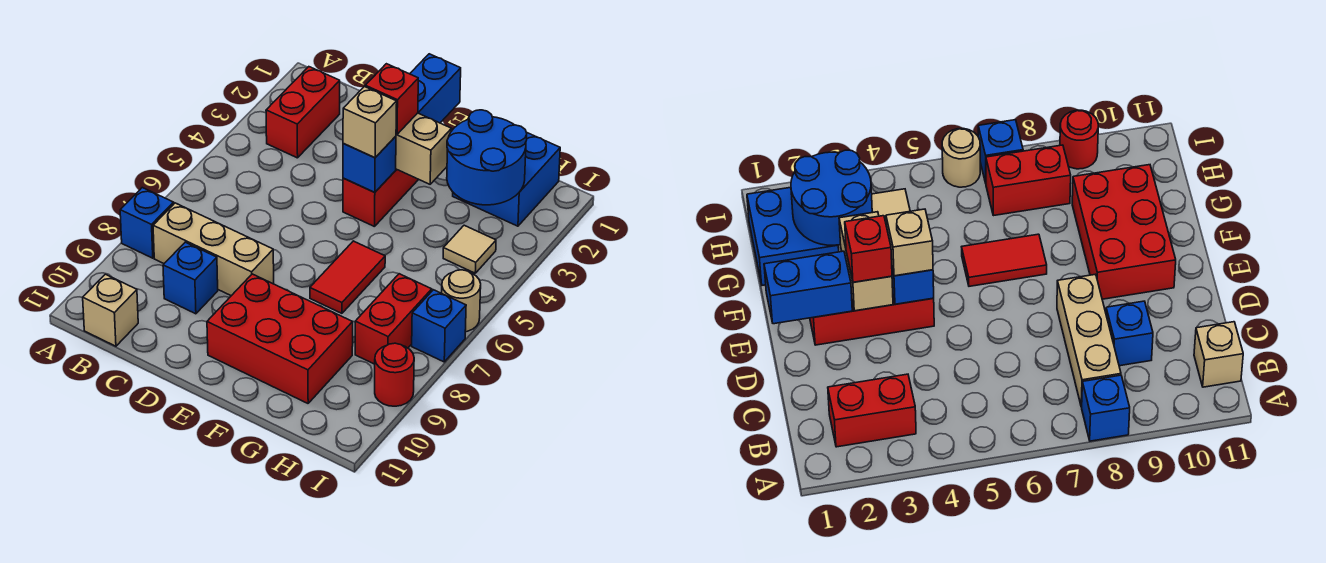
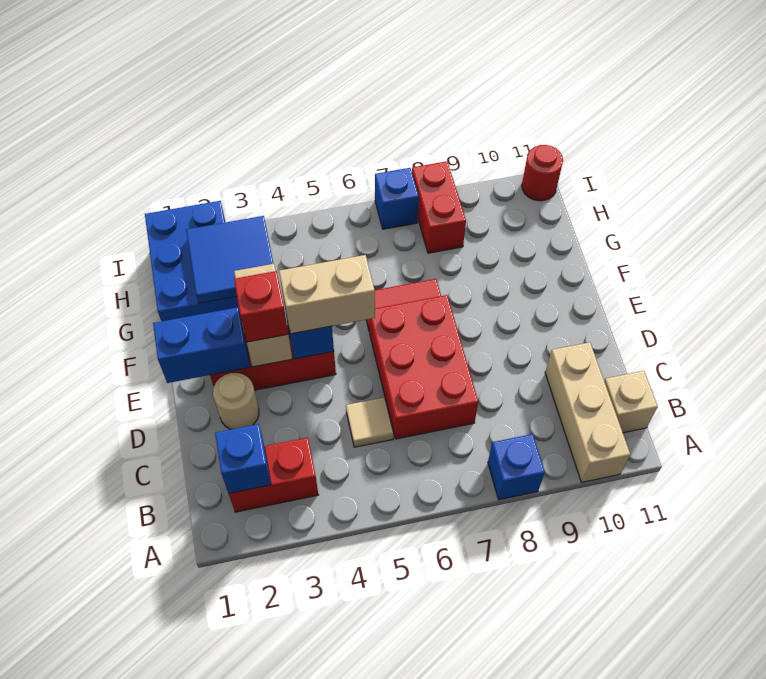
tan brick B8:D8 level 1 -> tan brick A10:C10 level 1
blue brick C9 level 1 -> blue brick B2 level 2
tan brick E4 level 3 -> tan brick E4:E5 level 3
red brick E9:G10 level 1 -> red brick C6:E7 level 1
blue brick G1:H2 level 1 -> blue brick G1:I2 level 1
blue round brick G2:H3 level 2 -> blue tile G2:H3 level 2
tan tile H4 level 1 -> tan tile C5 level 1
red brick H7:H8 level 1 -> red brick H8:I8 level 1
tan round brick I6 level 1 -> tan round brick D2 level 1
red round brick I9 level 1 -> red round brick I11 level 1

